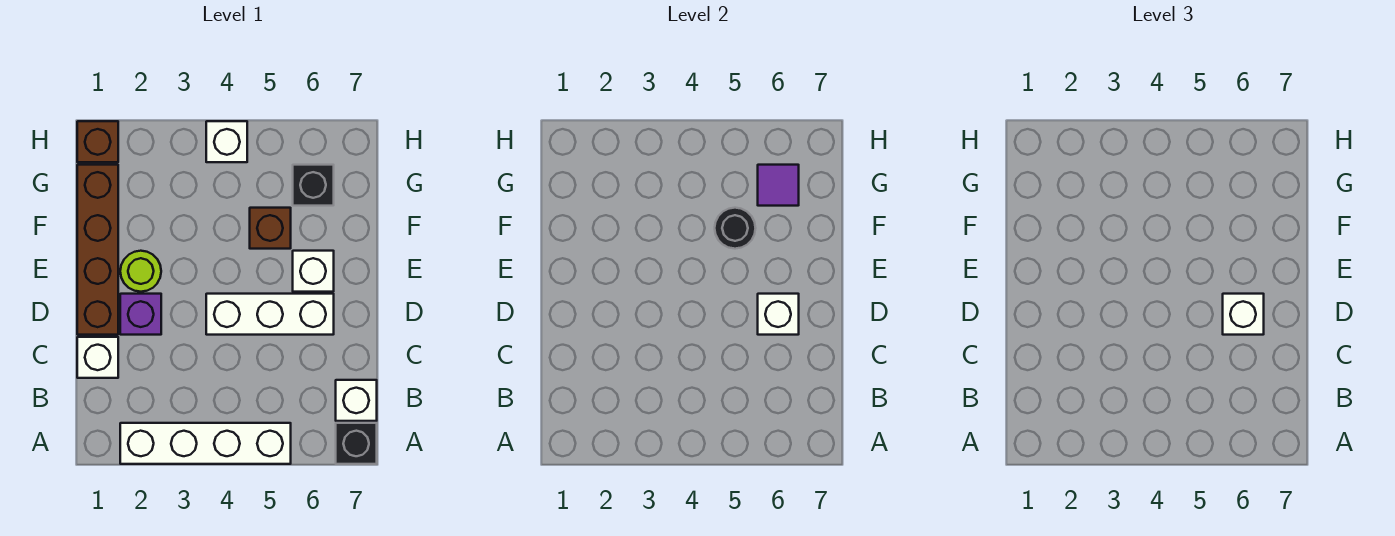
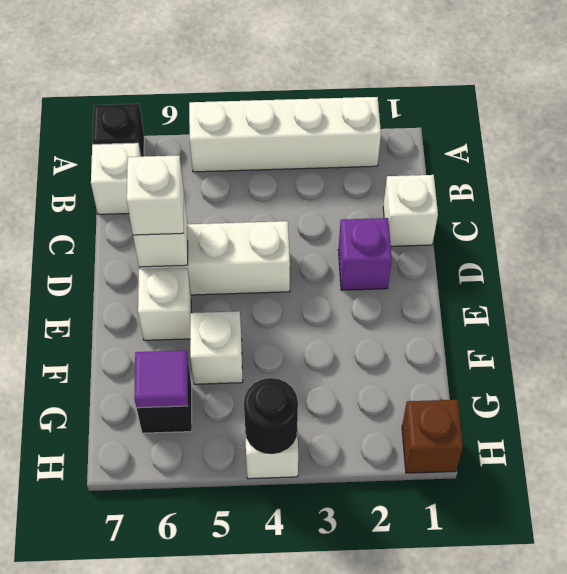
brown brick D1:G1 level 1 -> none
lime round brick E2 level 1 -> none
brown brick F5 level 1 -> white brick F5 level 1
black round brick F5 level 2 -> black round brick H4 level 2

